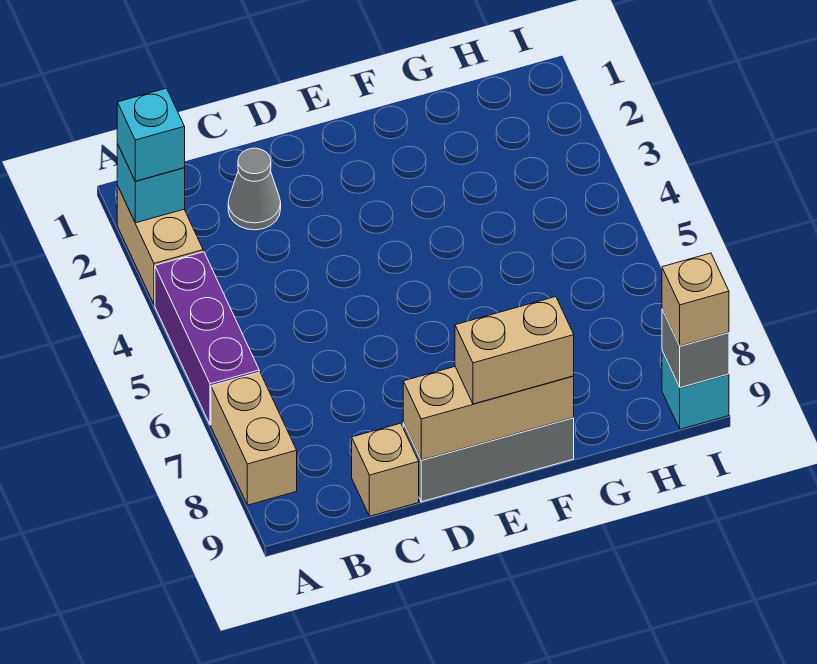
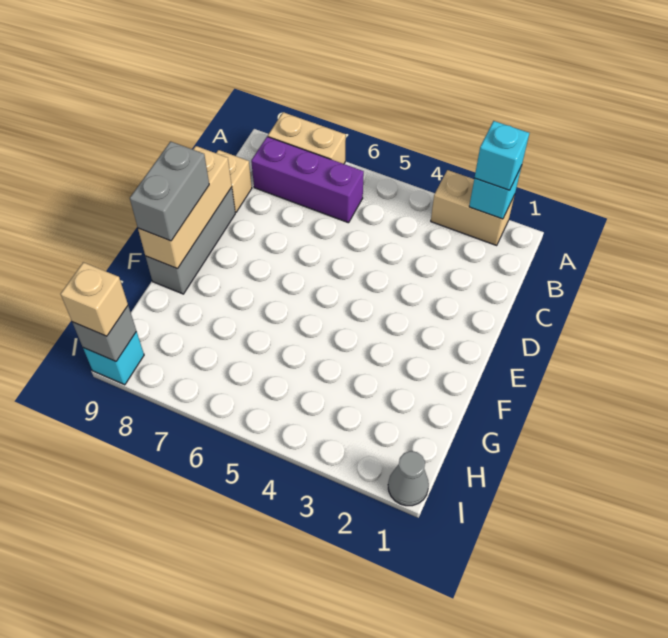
purple brick A4:A6 level 1 -> purple brick B6:B8 level 1
grey cone C2 level 1 -> grey cone I1 level 1
tan brick E9:F9 level 3 -> grey brick E9:F9 level 3

